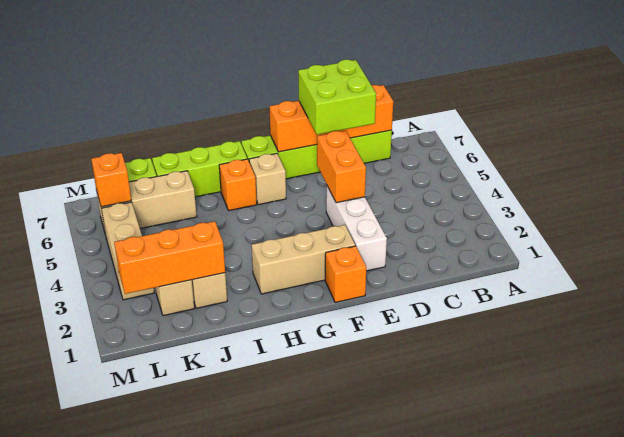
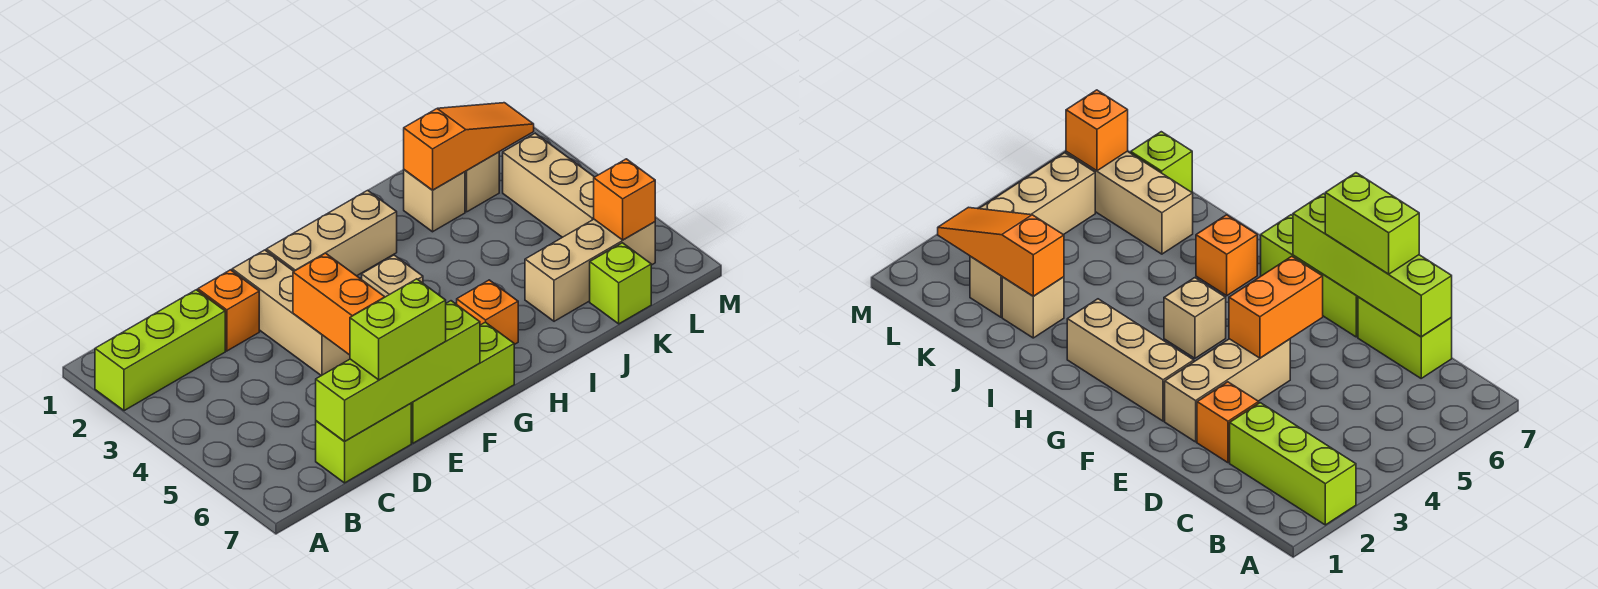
orange brick C7:F7 level 2 -> lime brick C7:F7 level 2
lime brick D6:E7 level 3 -> lime brick D7:E7 level 3
white brick E2:E4 level 1 -> tan brick E2:E4 level 1
orange brick F1 level 1 -> orange brick D2 level 1
tan brick G6 level 1 -> tan brick G4 level 1
lime brick H7:J7 level 1 -> lime brick A2:C2 level 1
orange brick J2:L2 level 2 -> orange slope J2:L2 level 2 top J

